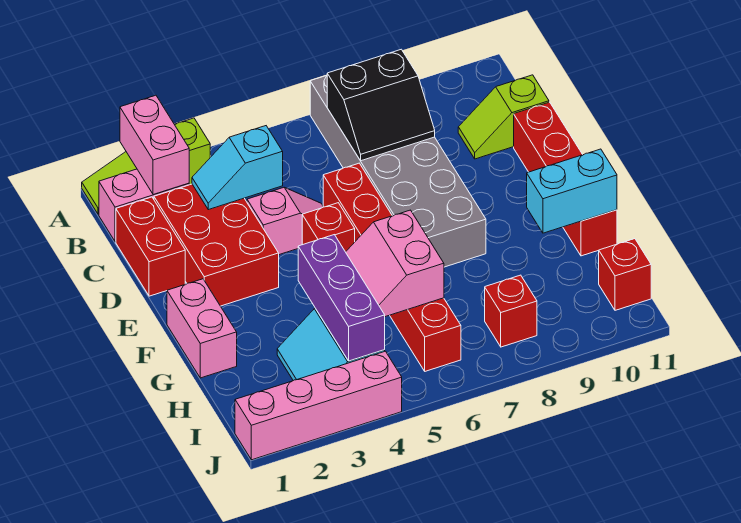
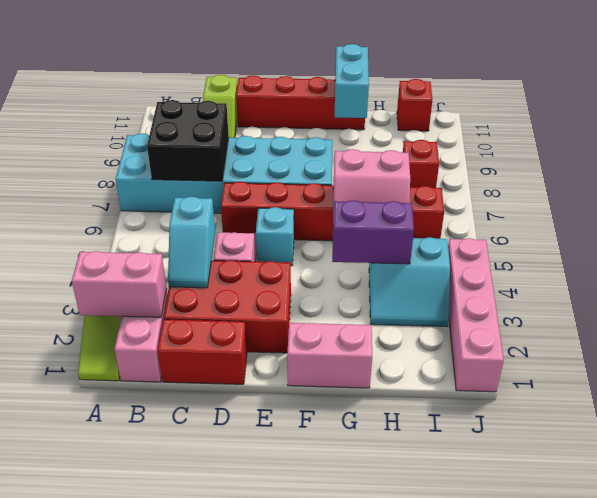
grey brick A7:F8 level 1 -> cyan brick A7:F8 level 1
black slope B7:C8 level 2 top B -> black brick B7:C8 level 2
red brick E5 level 1 -> cyan brick E5 level 1
purple brick G4:I4 level 2 -> purple brick G4:H4 level 2

